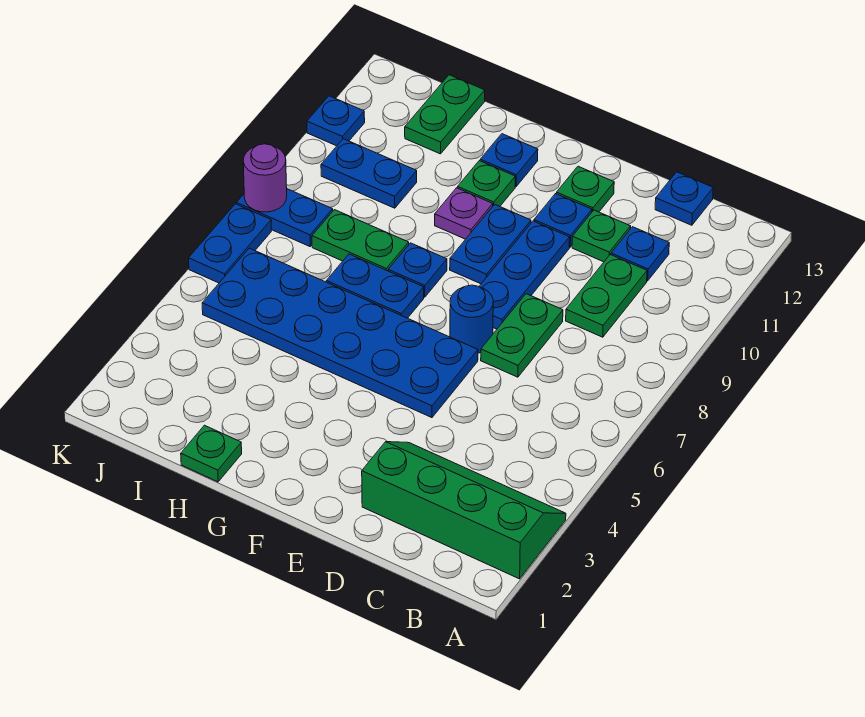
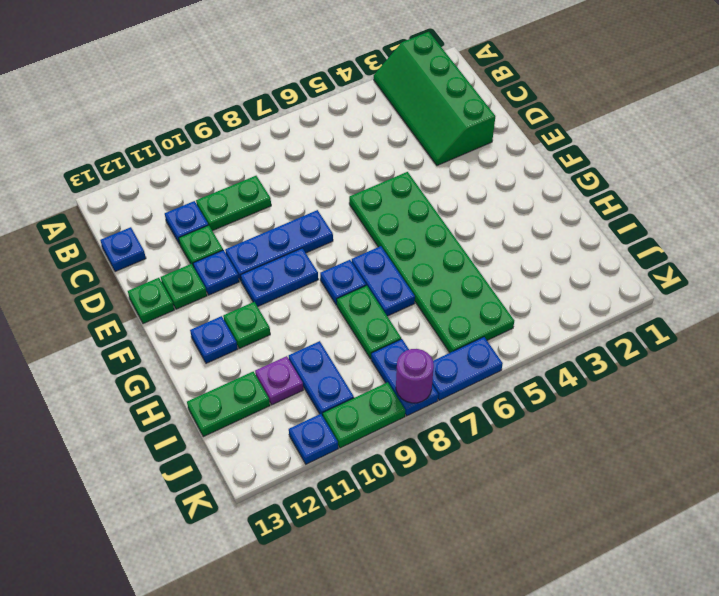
green plate D7:D8 level 1 -> green plate K9:K10 level 1
blue plate E5:J6 level 1 -> green plate E5:J6 level 1
blue round brick E7 level 1 -> none
purple plate G10 level 1 -> purple plate I11 level 1
green plate H1 level 1 -> green plate E13 level 1

